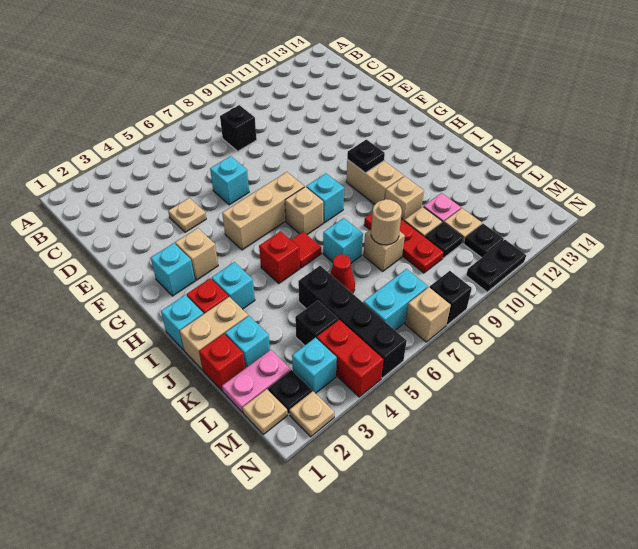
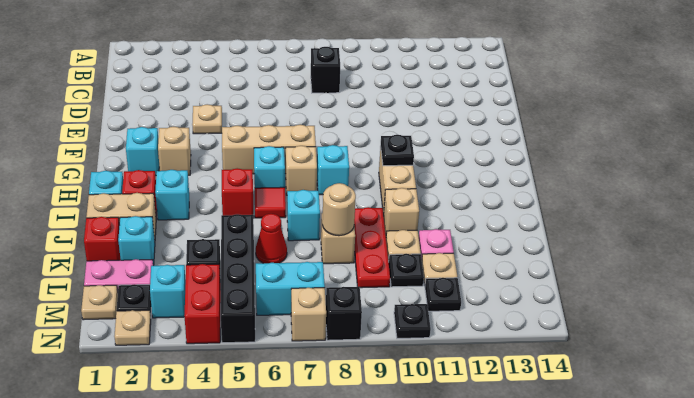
cyan brick E6 level 1 -> cyan brick H6 level 1
black plate N10:N11 level 1 -> black plate N10 level 1

